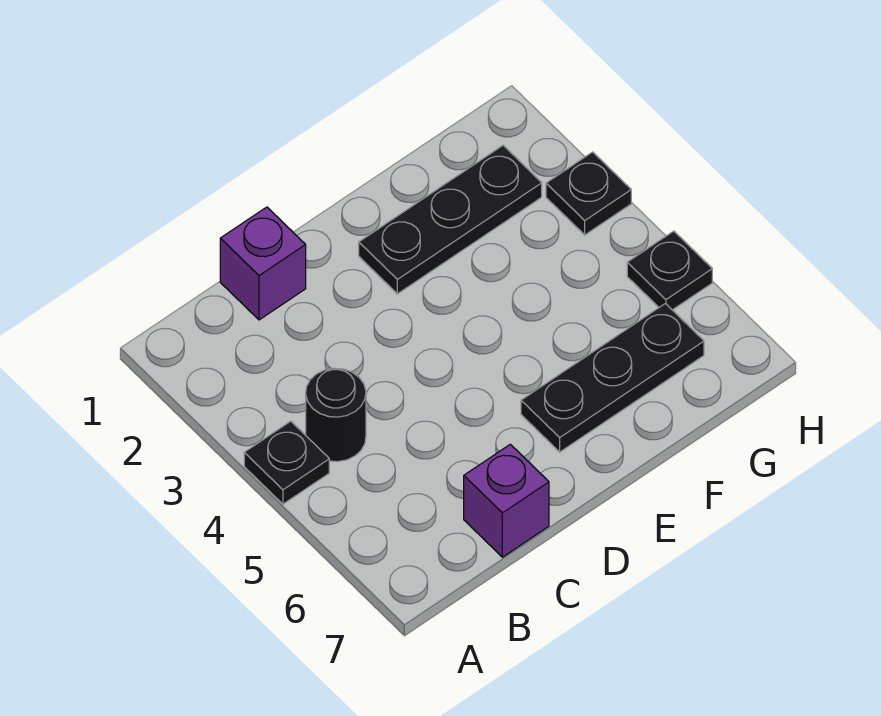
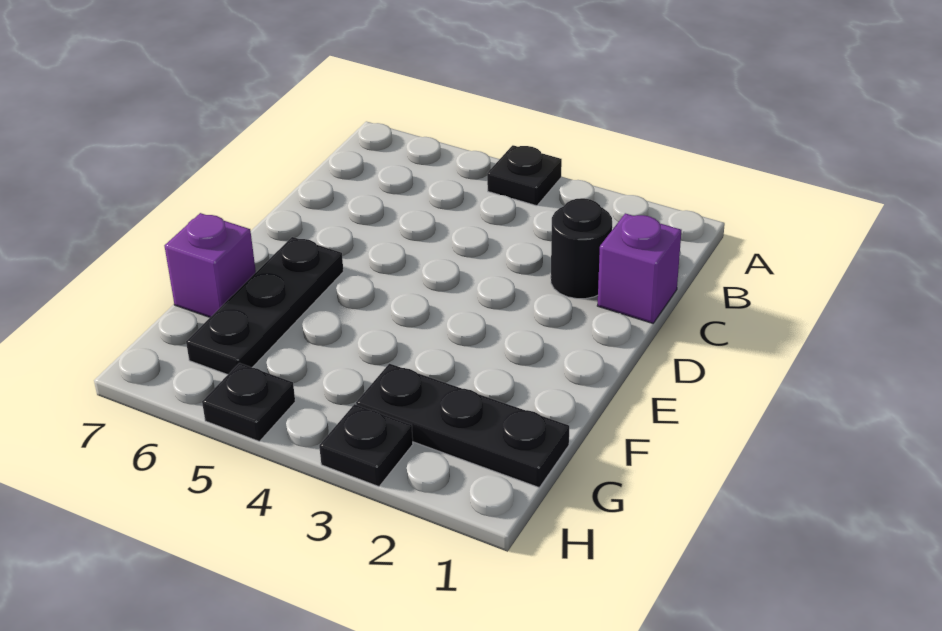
black round brick B4 level 1 -> black round brick C2 level 1
purple brick C7 level 1 -> purple brick F7 level 1
black plate E2:G2 level 1 -> black plate G1:G3 level 1

